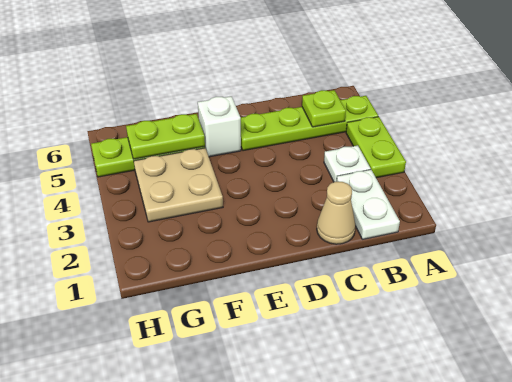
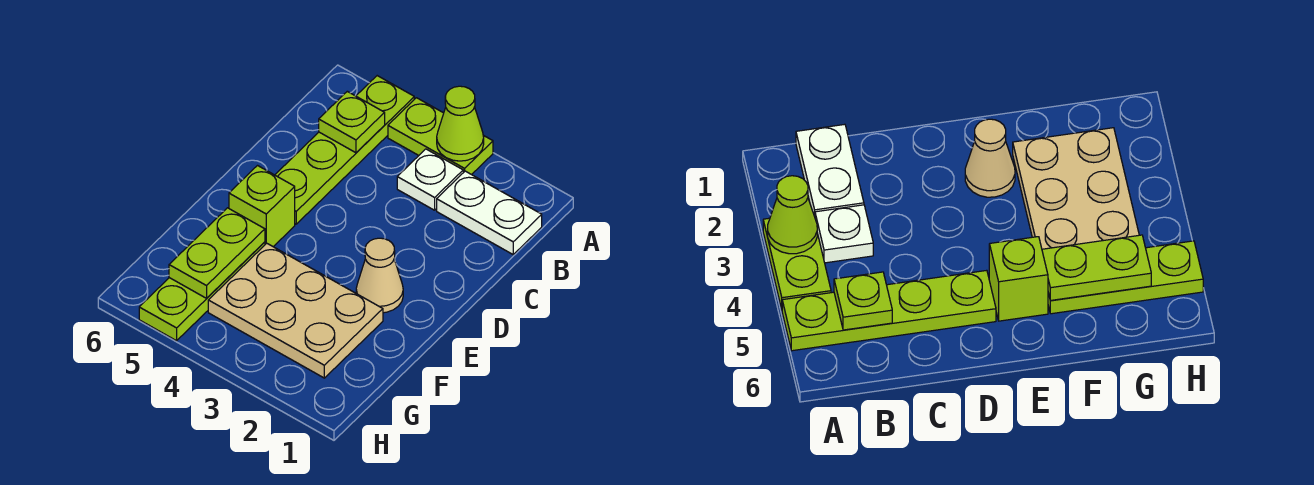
none -> lime cone A3 level 2
tan cone C1 level 1 -> tan cone E2 level 1
white brick E5 level 1 -> lime brick E5 level 1
tan plate F3:G4 level 1 -> tan plate F2:G4 level 1

